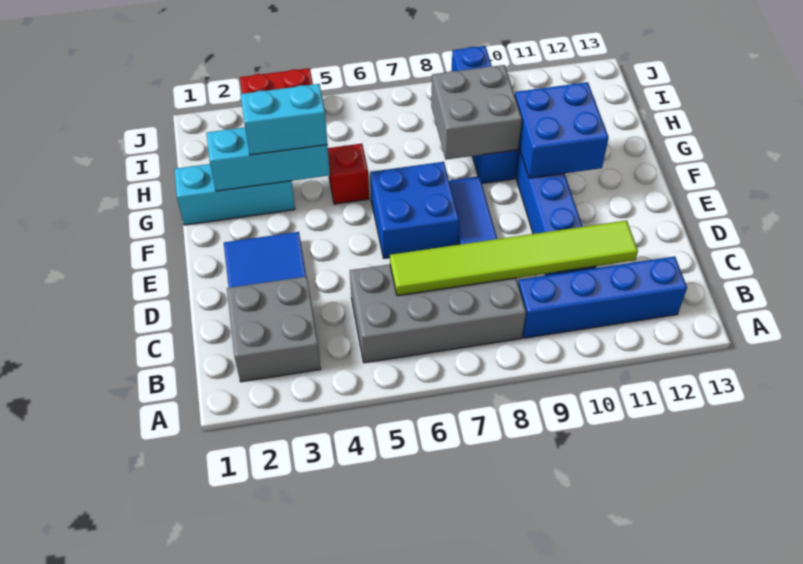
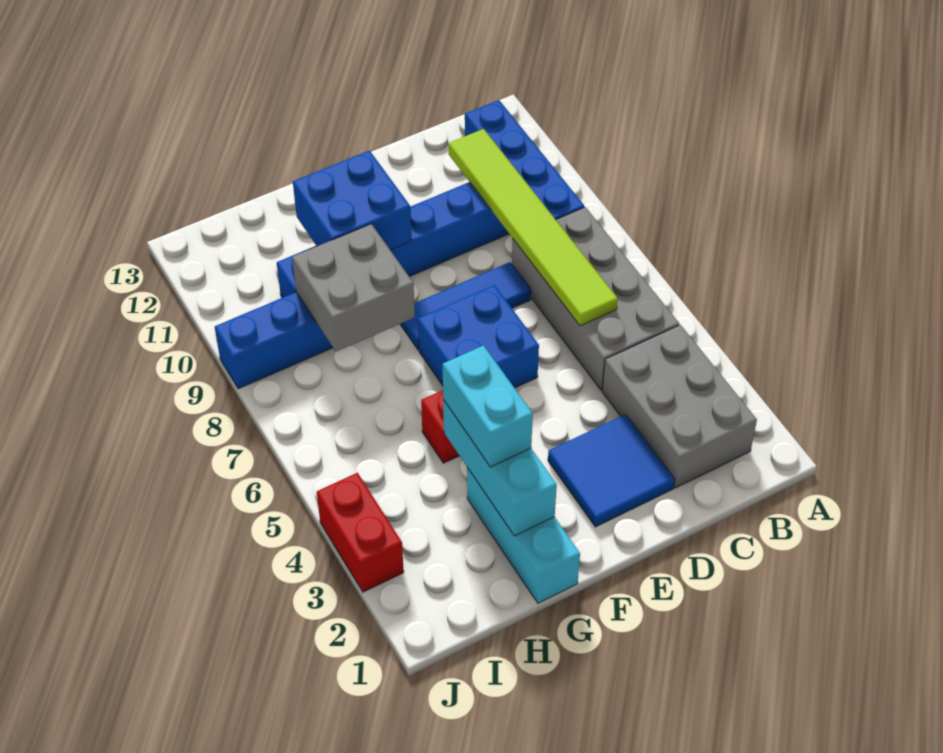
grey brick B2:C3 level 1 -> grey brick B2:C4 level 1

